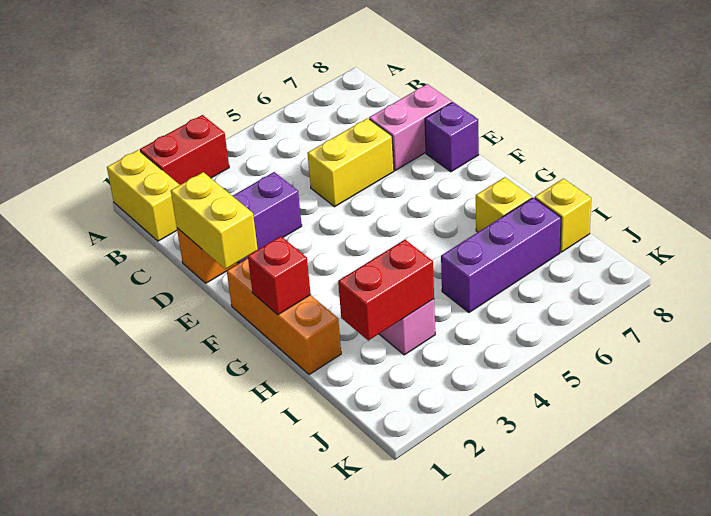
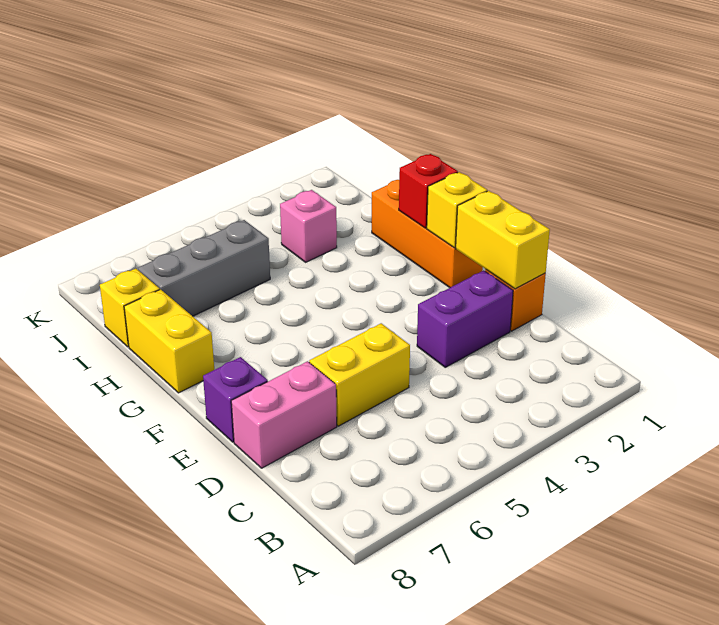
yellow brick A1:B1 level 1 -> yellow brick G8:H8 level 1
red brick A2:A3 level 1 -> none
yellow brick H7 level 1 -> yellow brick F1 level 2
red brick I2:I3 level 2 -> none
purple brick I5:I7 level 1 -> grey brick I5:I7 level 1

